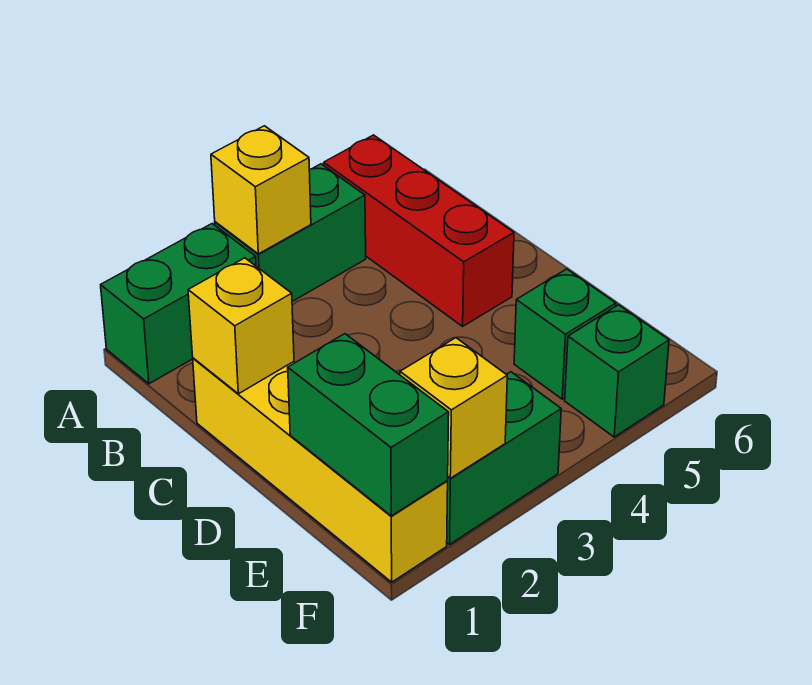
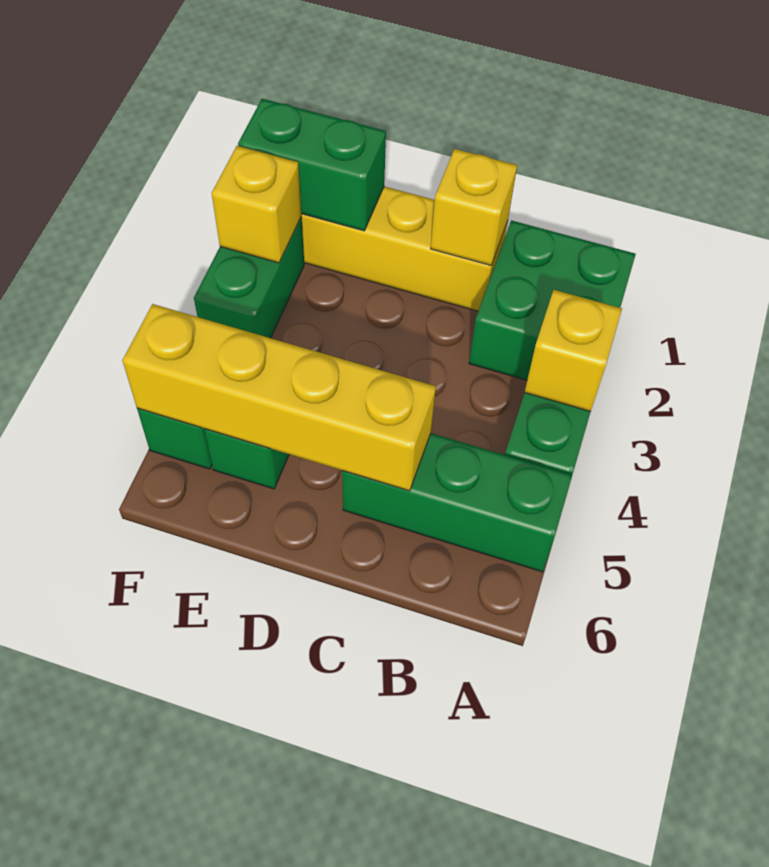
green brick A1:A2 level 1 -> green brick A1:B2 level 1
red brick A5:C5 level 1 -> green brick A5:C5 level 1
none -> yellow brick C5:F5 level 2

